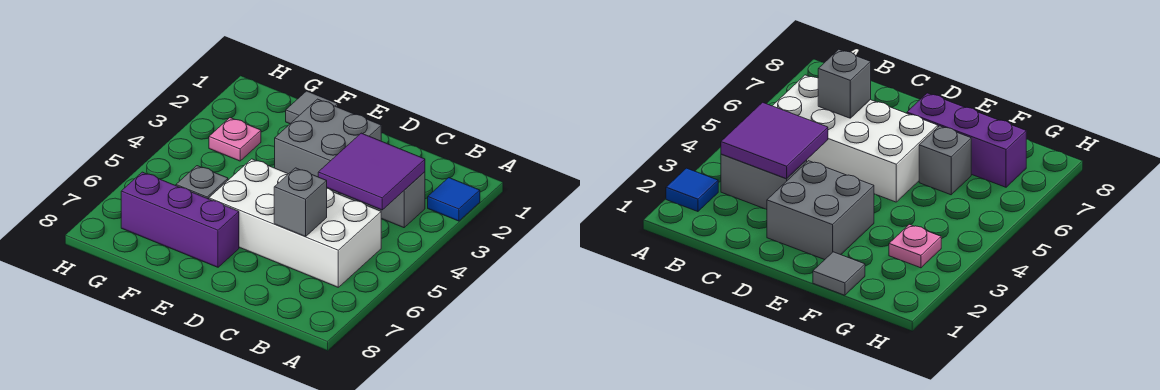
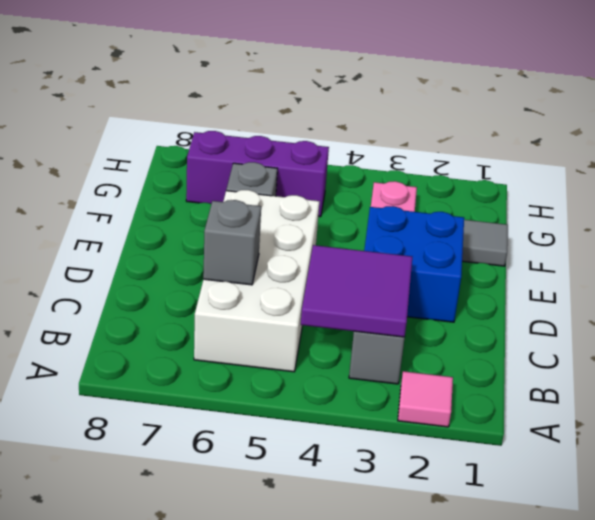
blue tile A2 level 1 -> pink tile A2 level 1
grey brick D2:E3 level 1 -> blue brick D2:E3 level 1
purple brick E7:G7 level 1 -> purple brick G5:G7 level 1

